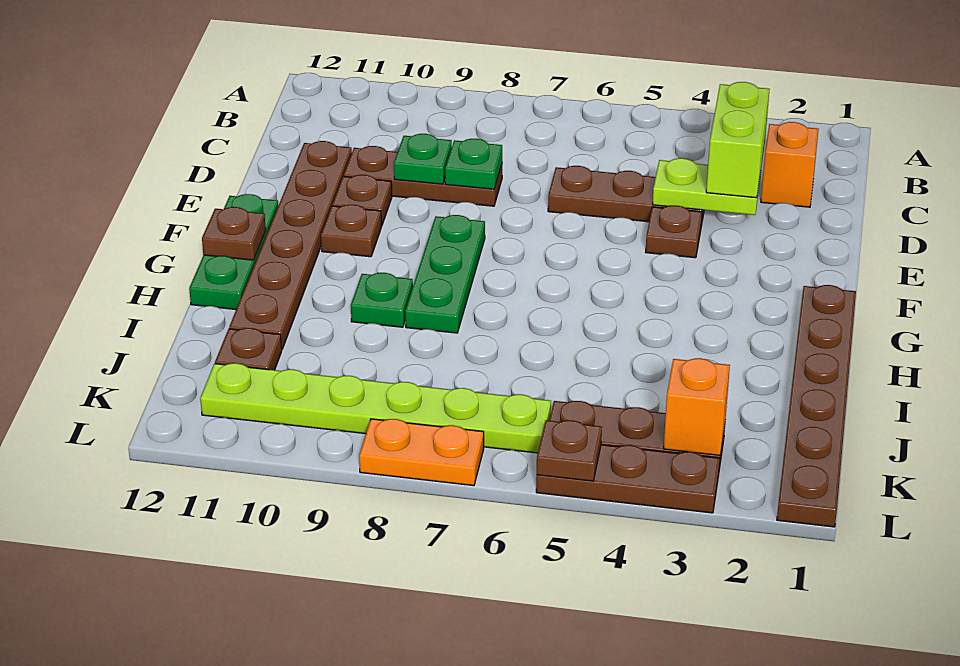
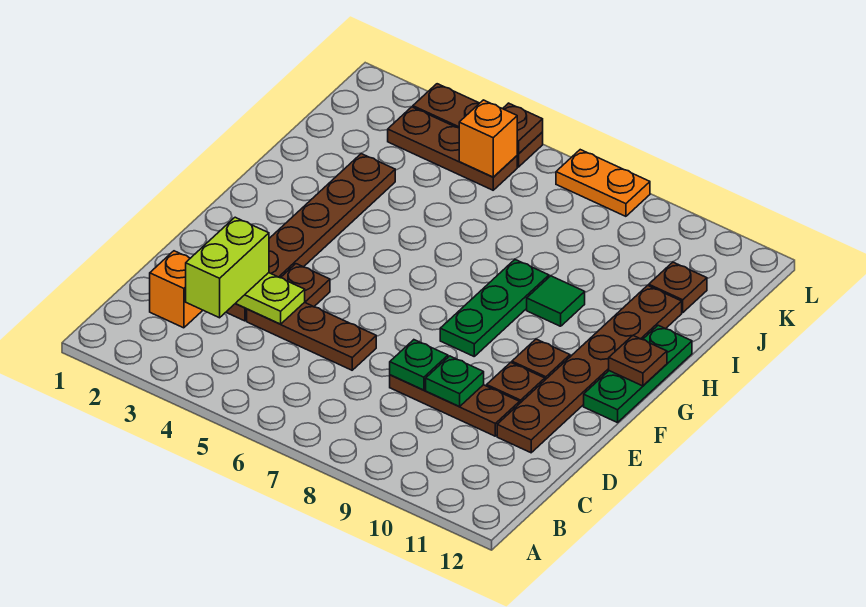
brown plate G1:L1 level 1 -> brown plate D3:I3 level 1
green plate H9 level 1 -> green tile H9 level 1
orange brick K3 level 2 -> orange brick K5 level 2
lime plate K6:K11 level 1 -> none

